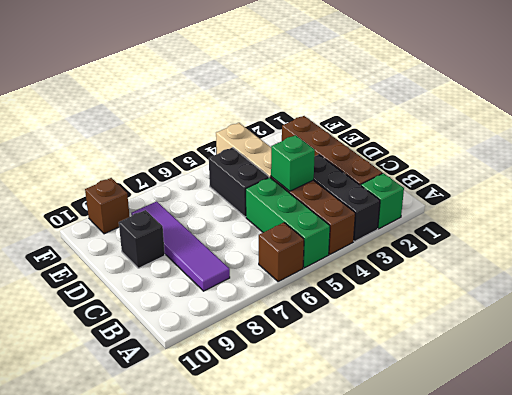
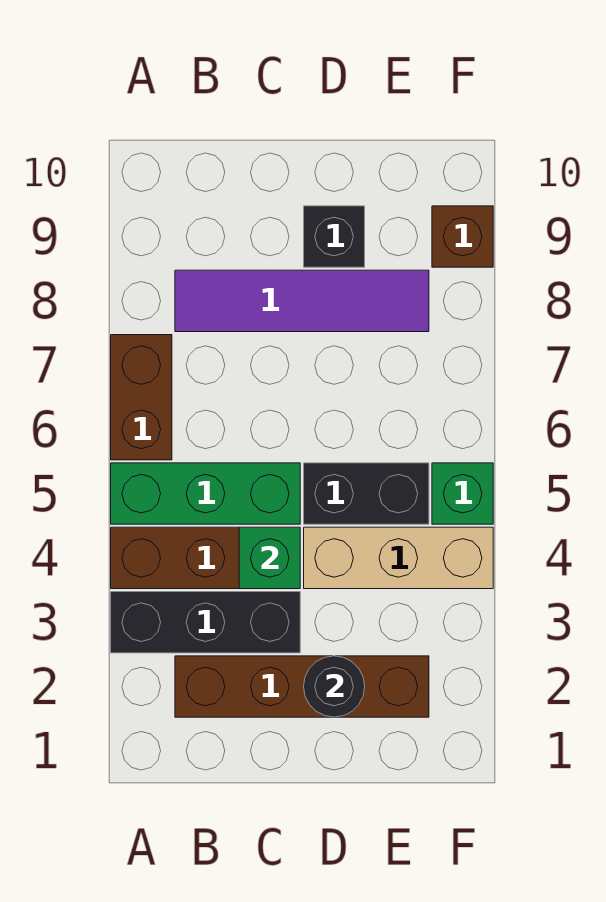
green brick A2 level 1 -> green brick F5 level 1
brown brick A6 level 1 -> brown brick A6:A7 level 1
none -> black round brick D2 level 2

